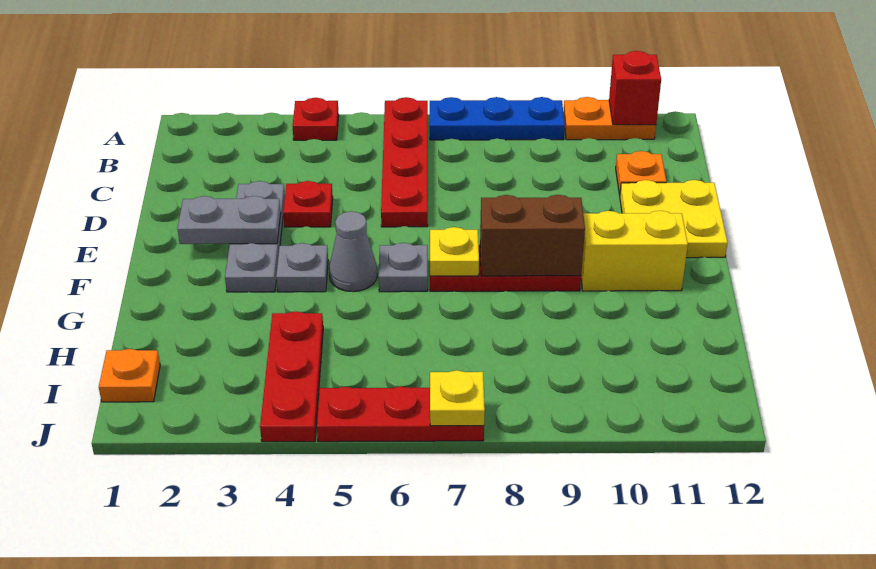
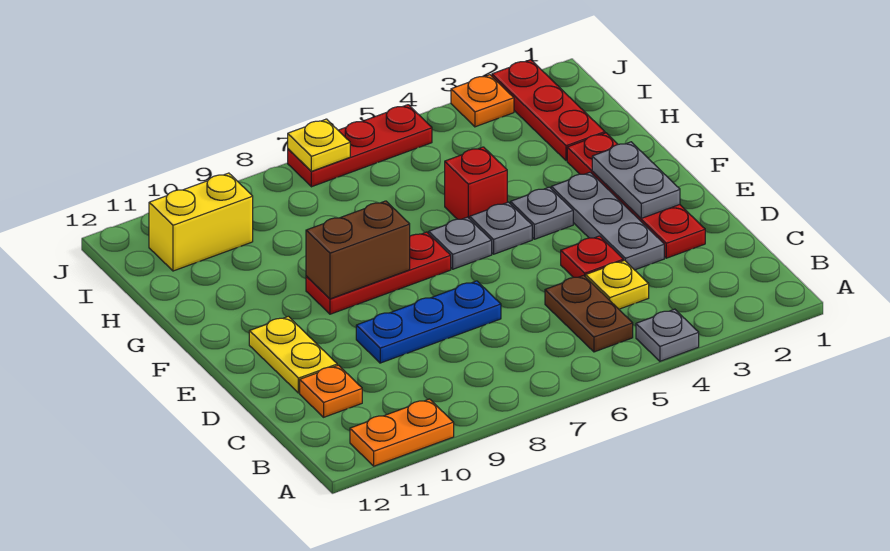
red plate A4 level 1 -> grey plate A4 level 1
red plate A6:D6 level 1 -> red plate D2:G2 level 1
blue plate A7:A9 level 1 -> blue plate D7:D9 level 1
red brick A11 level 2 -> red brick G5 level 1
none -> brown plate B5:C5 level 1
yellow plate D11:E12 level 1 -> yellow plate D11:E11 level 1
grey plate E2:E3 level 2 -> grey plate E2:F2 level 2
grey cone F5 level 1 -> grey plate F5 level 1
yellow plate F7 level 2 -> yellow plate C4 level 1
yellow brick F10:F11 level 1 -> yellow brick I10:I11 level 1
red plate H4:J4 level 1 -> red plate H2:J2 level 1
orange plate I1 level 1 -> orange plate J3 level 1

